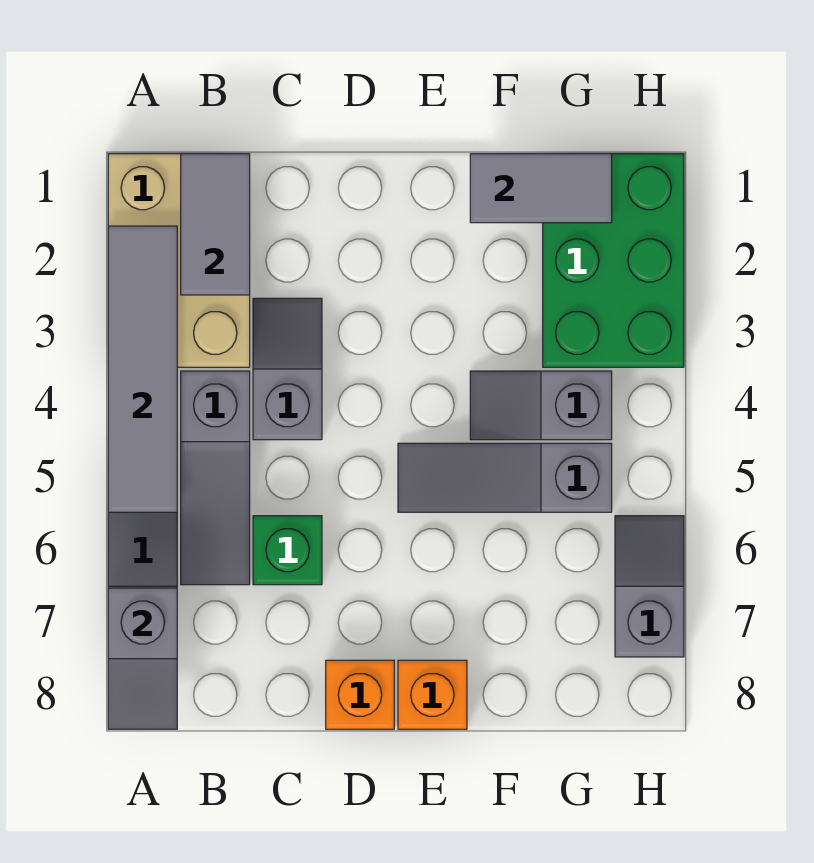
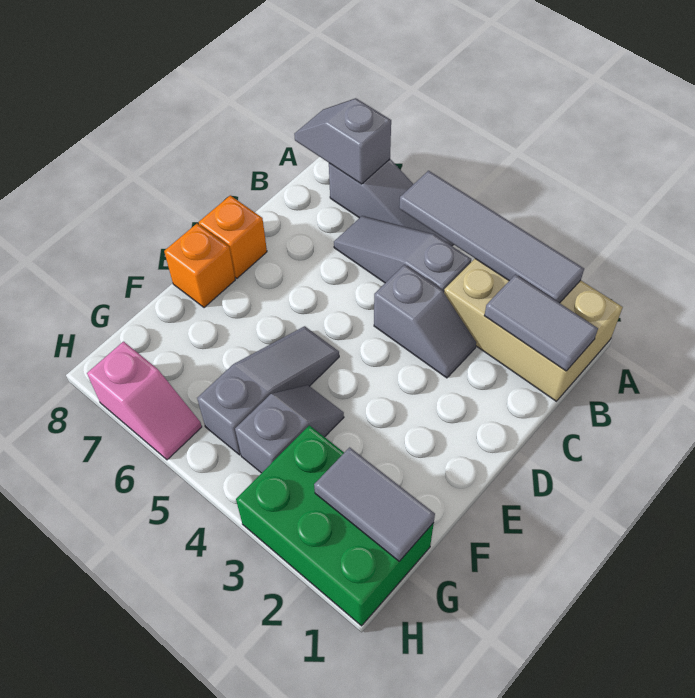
green brick C6 level 1 -> none
grey tile F1:G1 level 2 -> grey tile G1:G2 level 2
grey slope H6:H7 level 1 top 7 -> pink slope H6:H7 level 1 top 7

